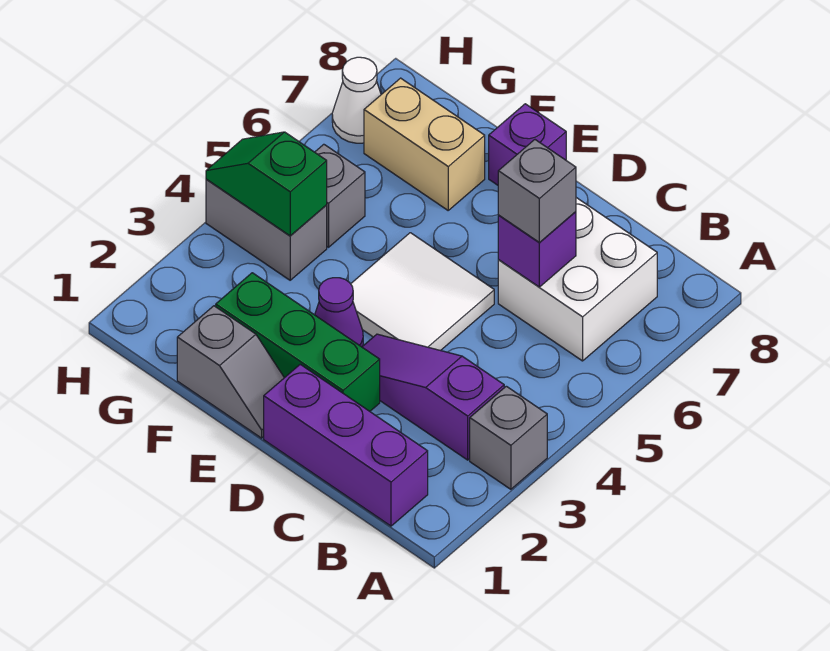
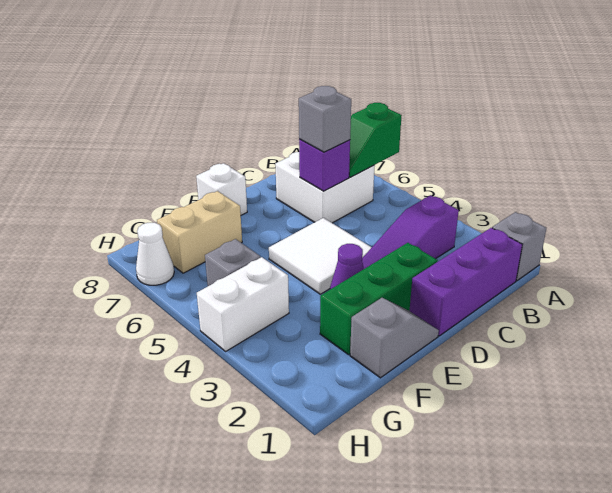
grey brick A3 level 1 -> grey brick A1 level 1
purple brick E8 level 1 -> white brick E8 level 1
grey brick G4:H4 level 1 -> white brick G4:H4 level 1
green slope G4:H4 level 2 top G -> green slope A6:B6 level 2 top A

